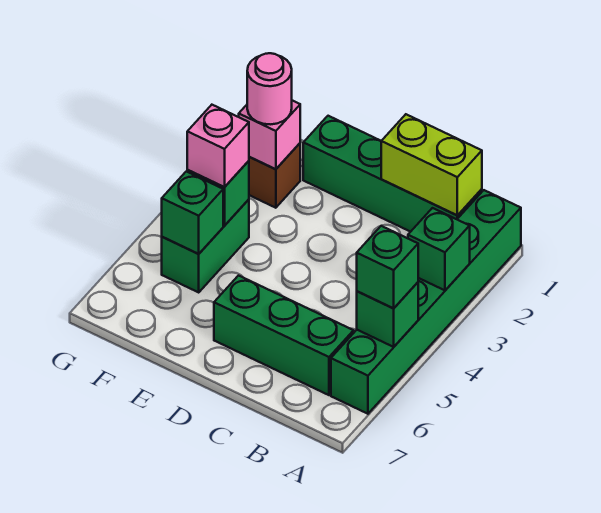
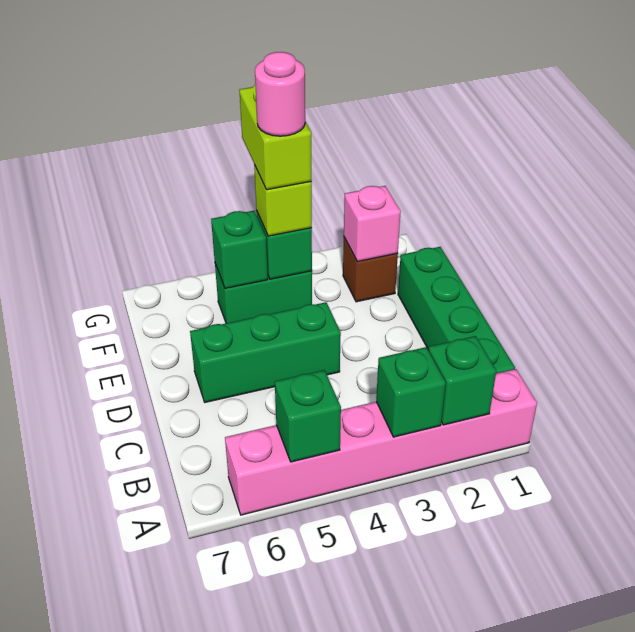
green brick A1:A6 level 1 -> pink brick A1:A6 level 1
green brick A5 level 3 -> green brick A2 level 2
lime brick B1:C1 level 2 -> lime brick F4:G4 level 4
green brick B6:D6 level 1 -> green brick D4:D6 level 1
pink round brick F2 level 3 -> pink round brick F4 level 5
pink brick F4 level 3 -> lime brick F4 level 3

